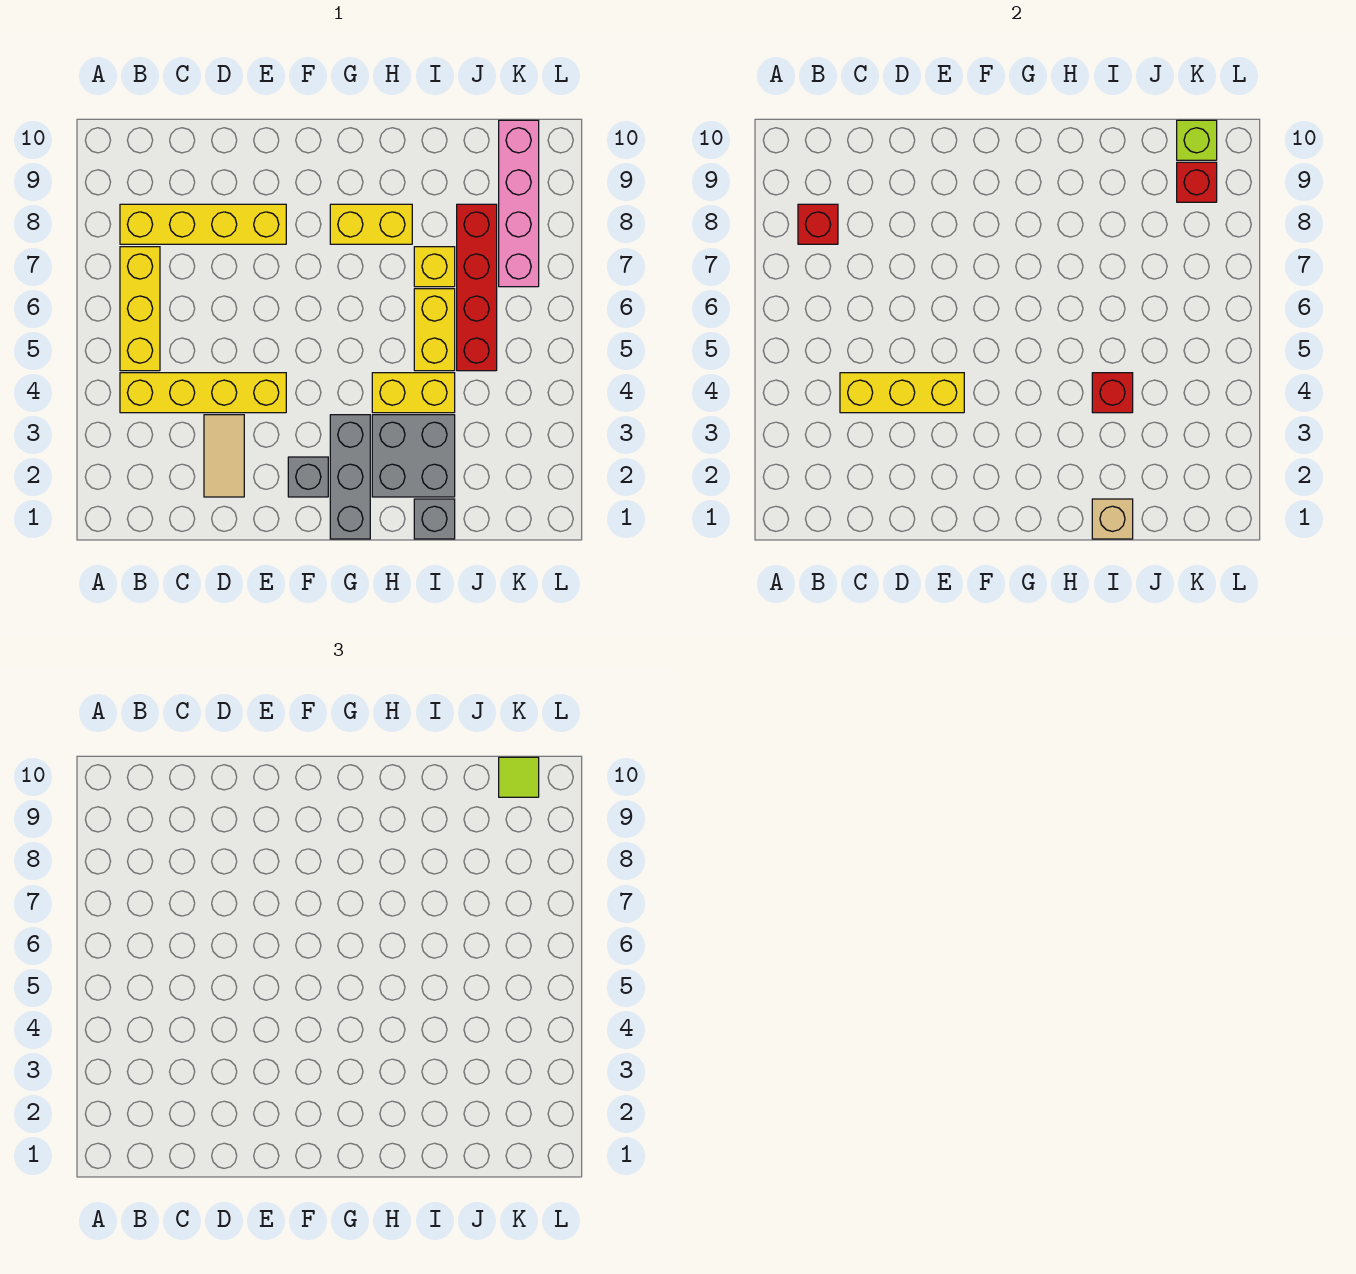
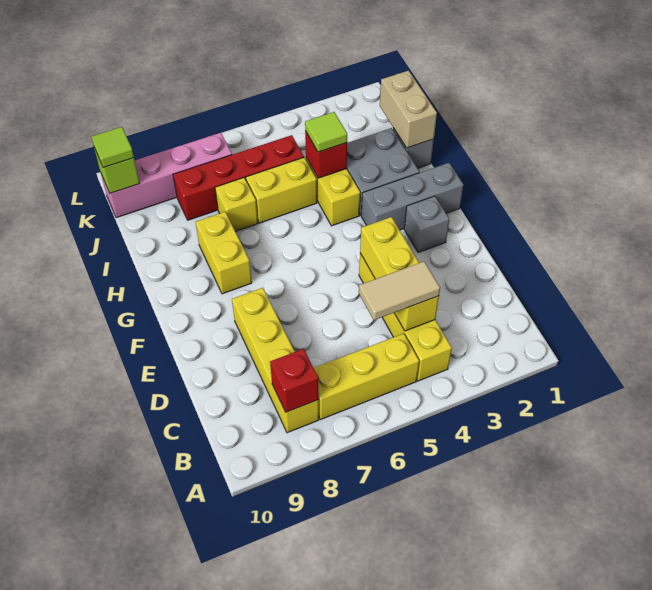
tan tile D2:D3 level 1 -> tan tile C4:C5 level 3
tan brick I1 level 2 -> tan brick I1:J1 level 2
none -> lime tile I4 level 3
red brick K9 level 2 -> none

